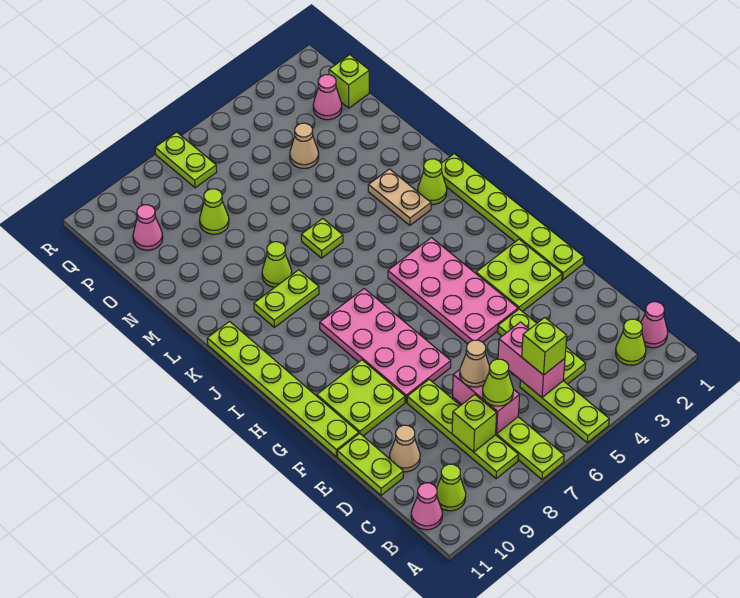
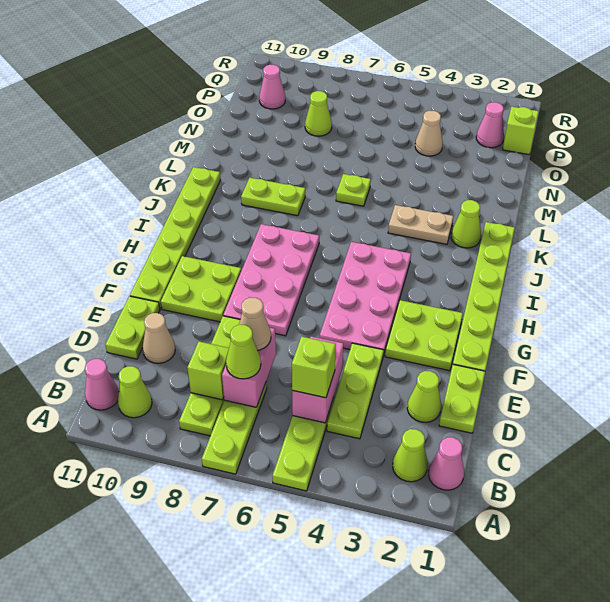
tan plate K3:L3 level 1 -> tan plate K3:K4 level 1
lime cone L8 level 1 -> lime cone D2 level 1
lime plate Q7:R7 level 1 -> lime plate D1:E1 level 1

